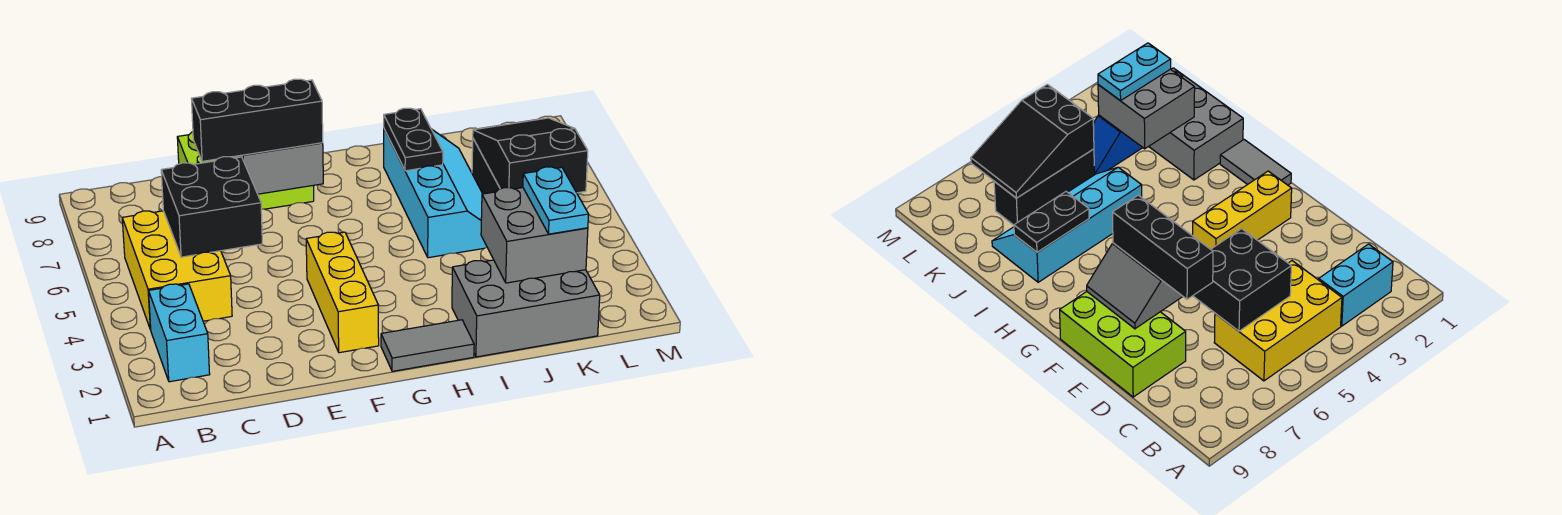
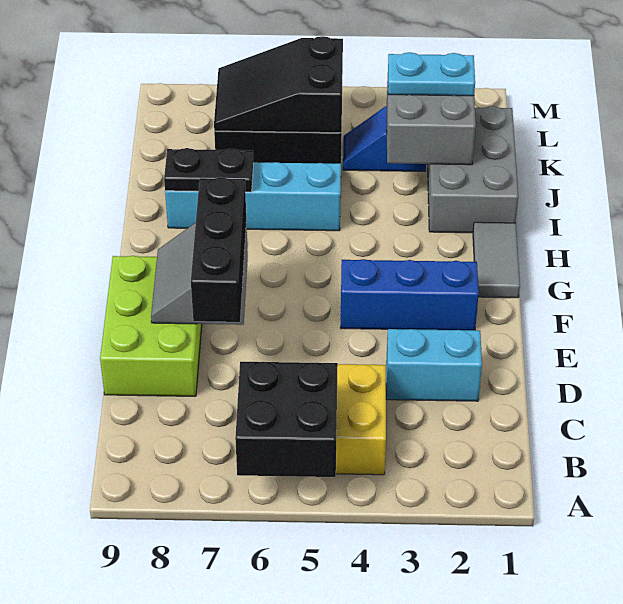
cyan brick B2:B3 level 1 -> cyan brick D2:D3 level 1
black brick C5:D6 level 2 -> black brick A5:B6 level 2
yellow brick F2:F4 level 1 -> blue brick F2:F4 level 1

